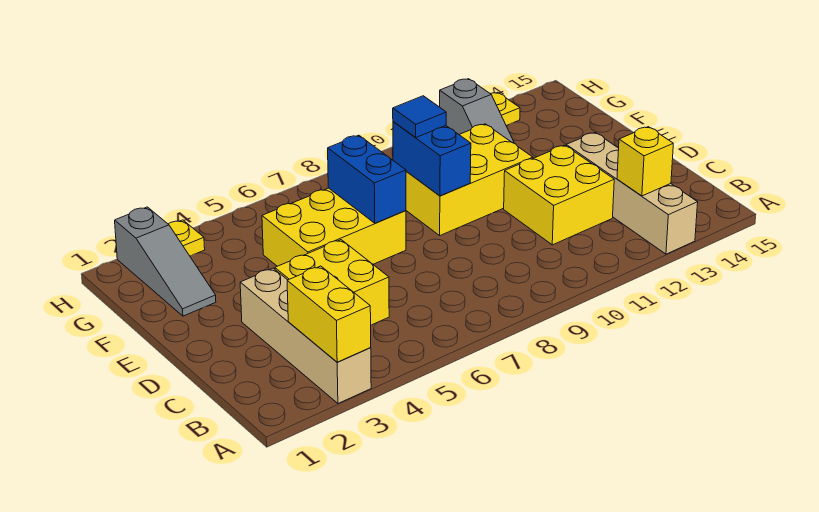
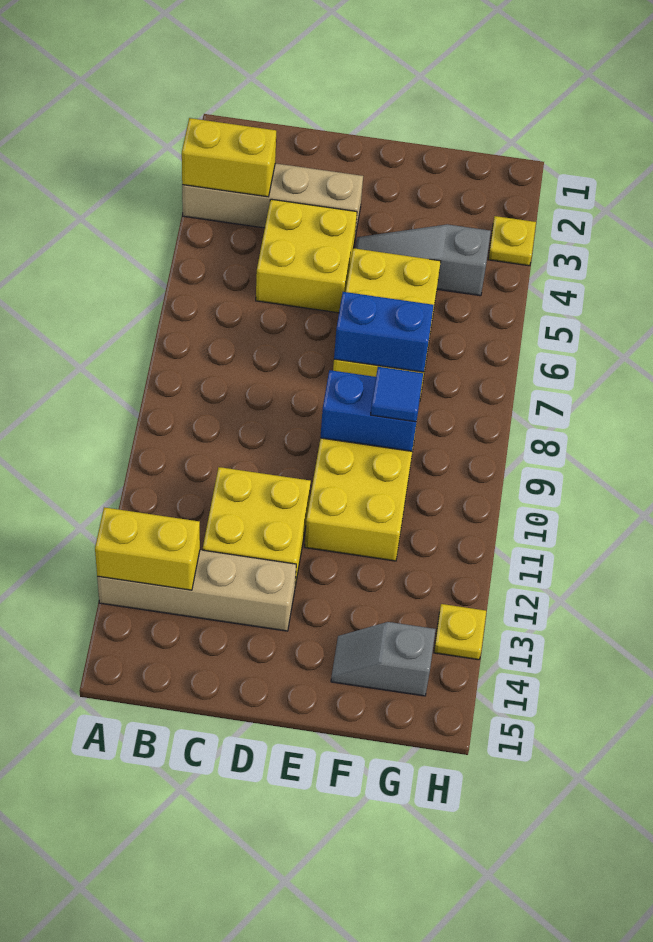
yellow brick B13 level 2 -> yellow brick A13:B13 level 2
grey slope F2:H2 level 1 top H -> grey slope E4:G4 level 1 top G
grey slope G12:H12 level 1 top H -> grey slope F14:G14 level 1 top G

